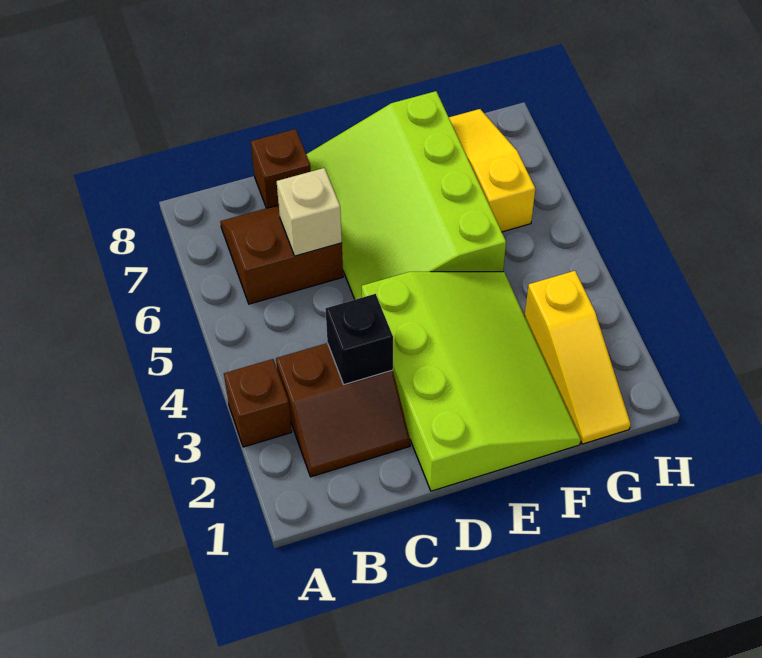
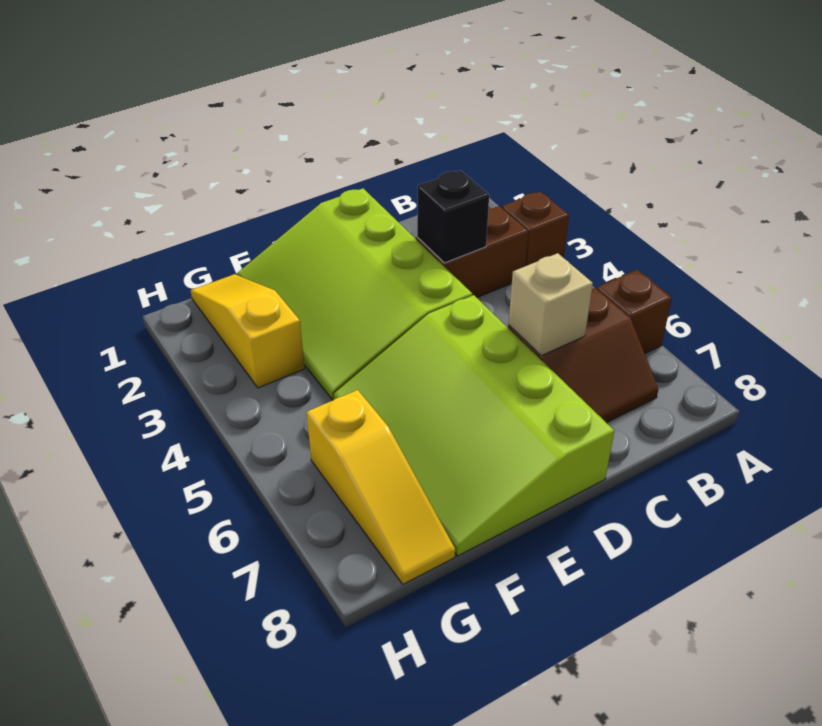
brown brick C8 level 1 -> brown brick A6 level 1
lime slope D5:F8 level 1 top F -> lime slope D5:F8 level 1 top D

